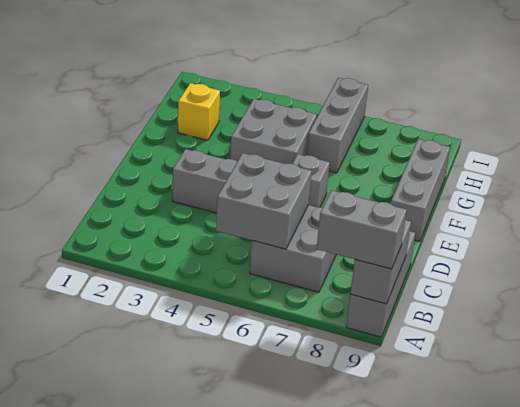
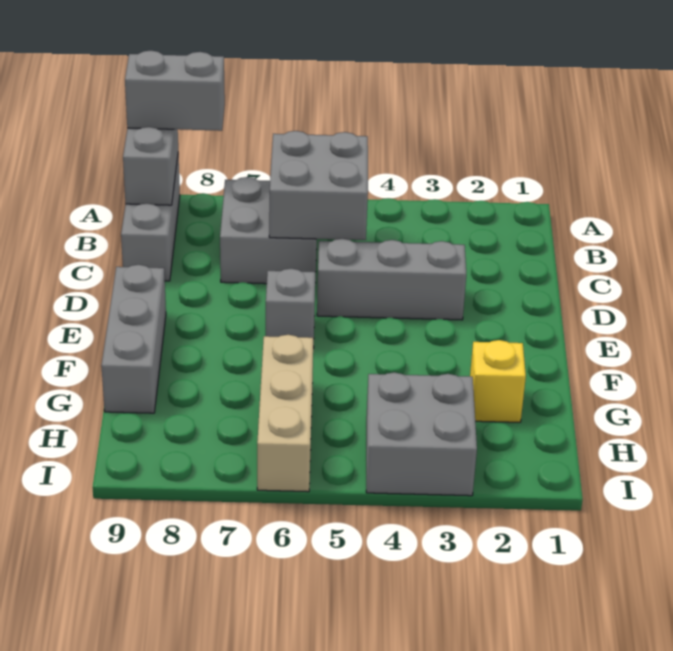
grey brick F4:G5 level 1 -> grey brick H3:I4 level 1
grey brick G6:I6 level 1 -> tan brick G6:I6 level 1

